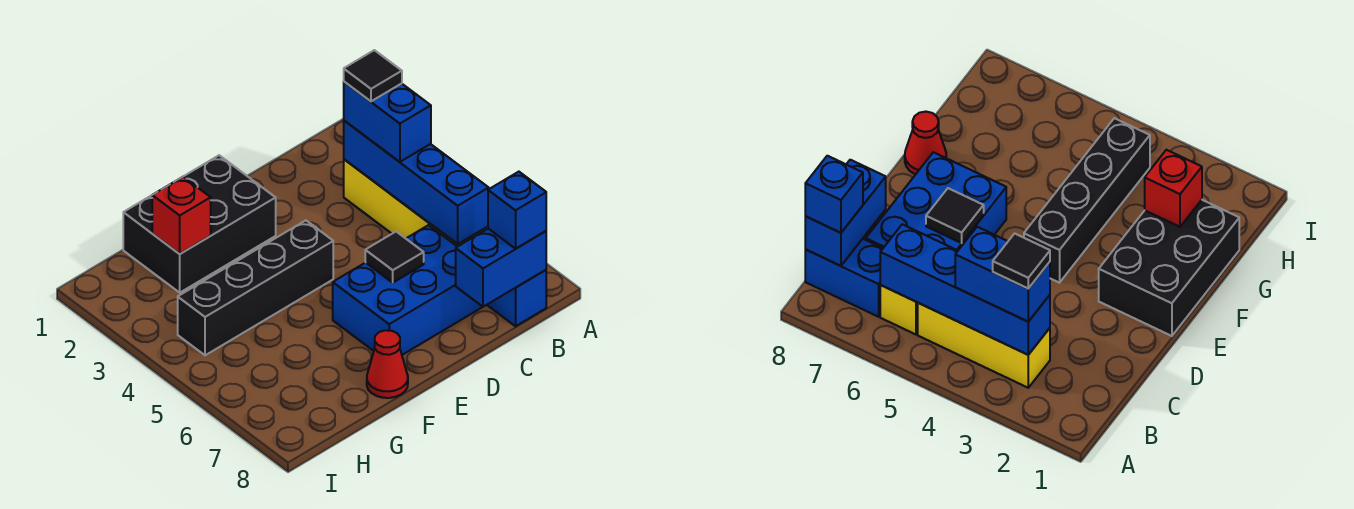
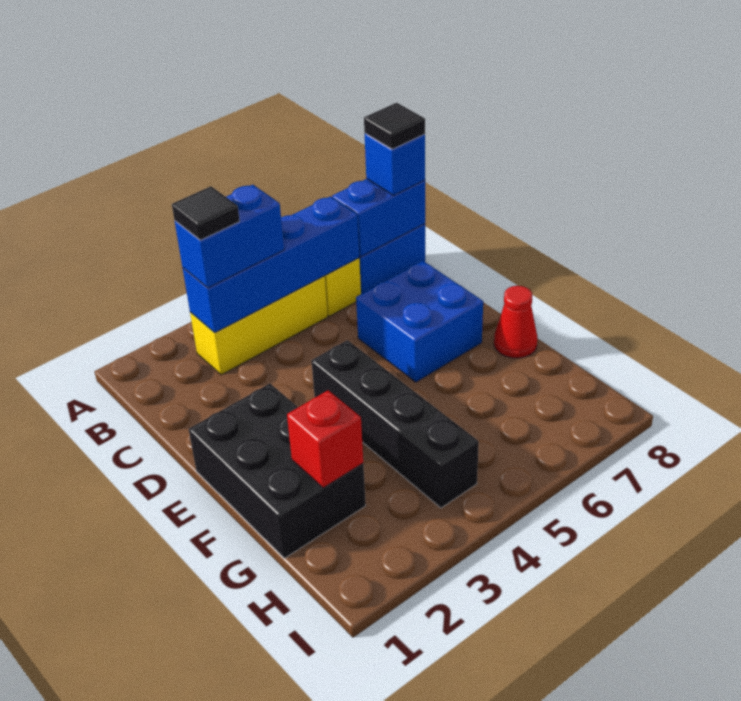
blue brick B8:C8 level 2 -> blue brick B7:B8 level 2
blue brick C6:E7 level 1 -> blue brick D6:E7 level 1
black tile D6 level 2 -> black tile B8 level 4

